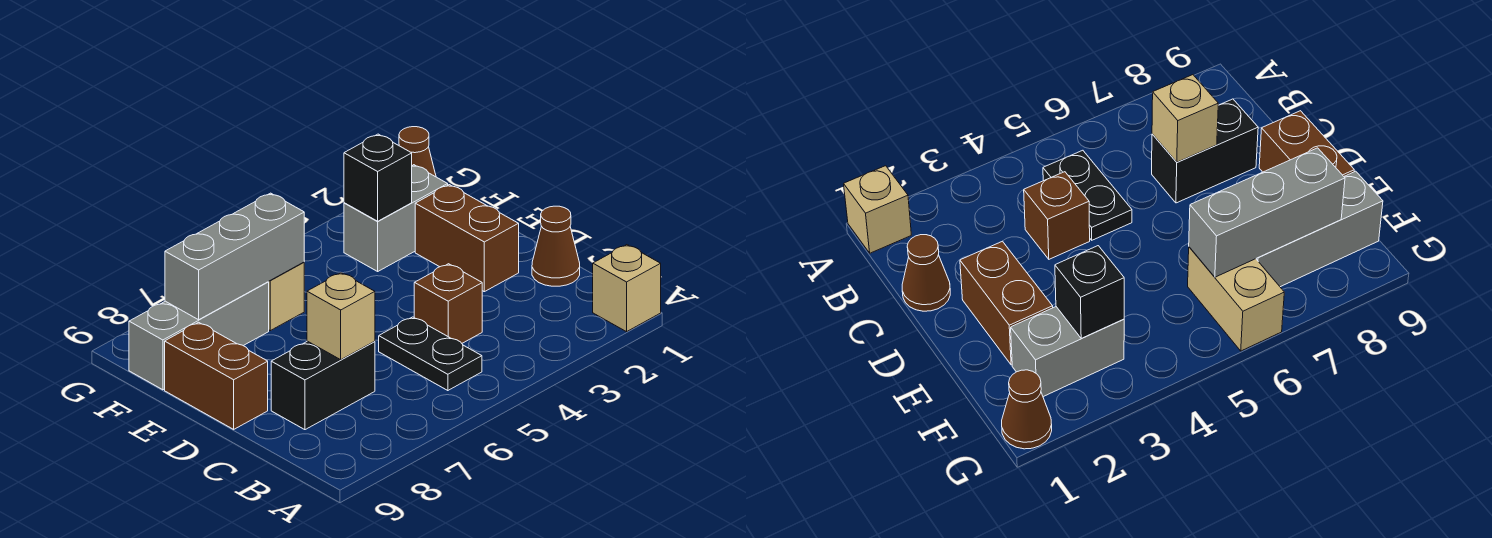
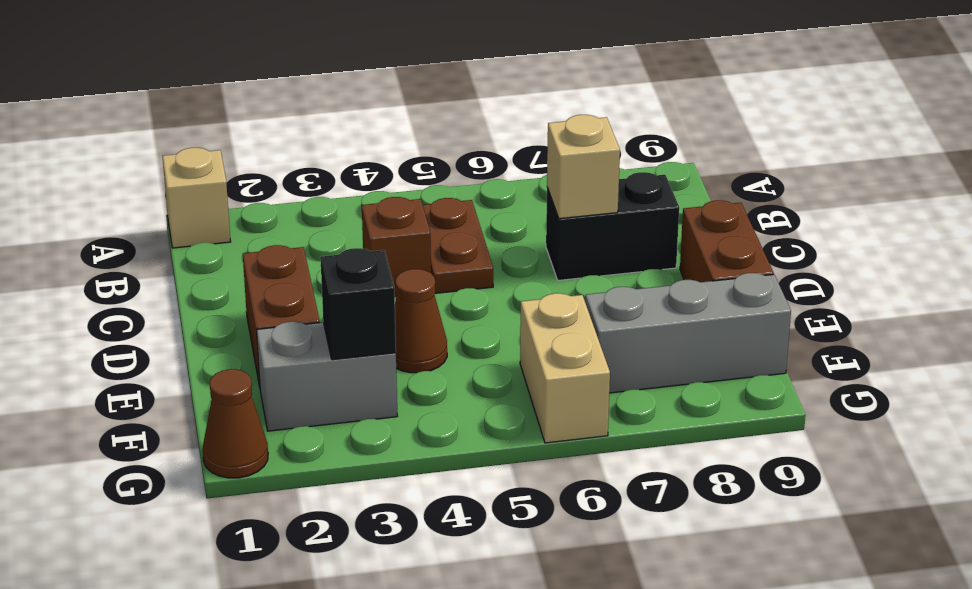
black plate B5:C5 level 1 -> brown plate B5:C5 level 1
brown cone C1 level 1 -> brown cone E4 level 1
grey brick F6:F8 level 2 -> none

